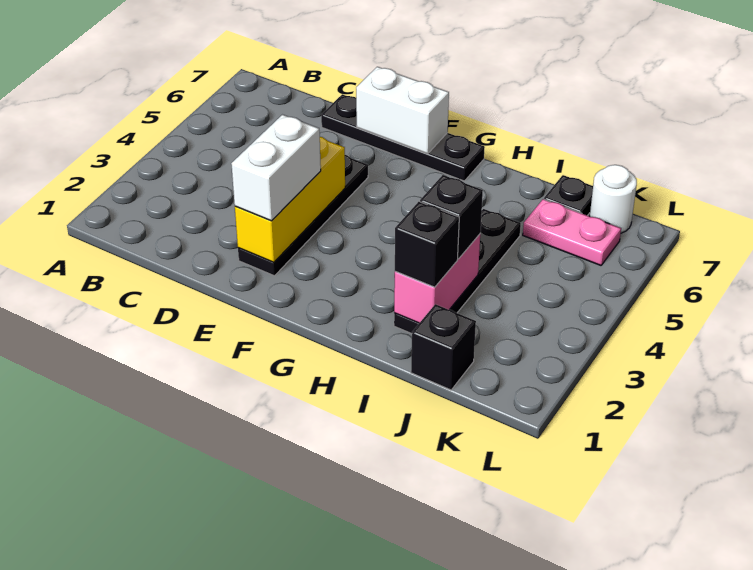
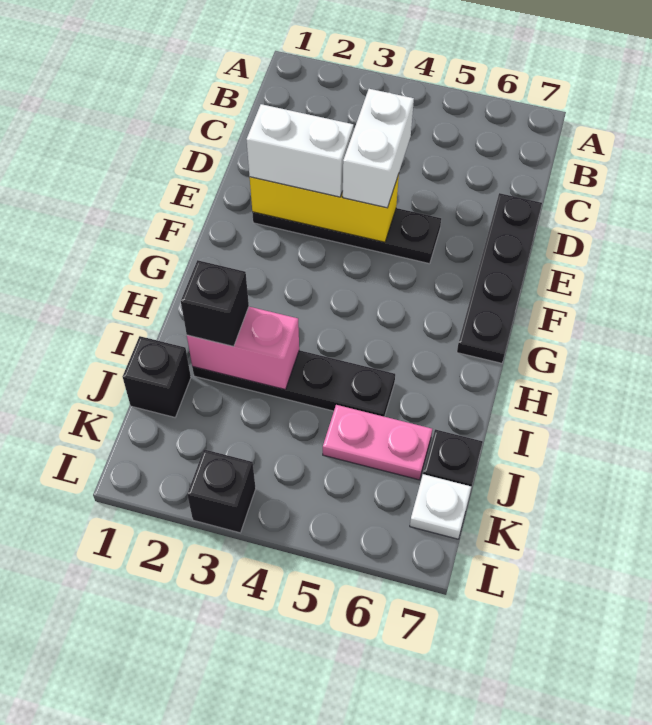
white brick E7:F7 level 2 -> white brick D4:E4 level 3
black brick I3 level 3 -> black brick L3 level 1
pink plate J6:K6 level 1 -> pink plate J5:J6 level 1
white round brick K7 level 1 -> white plate K7 level 1

